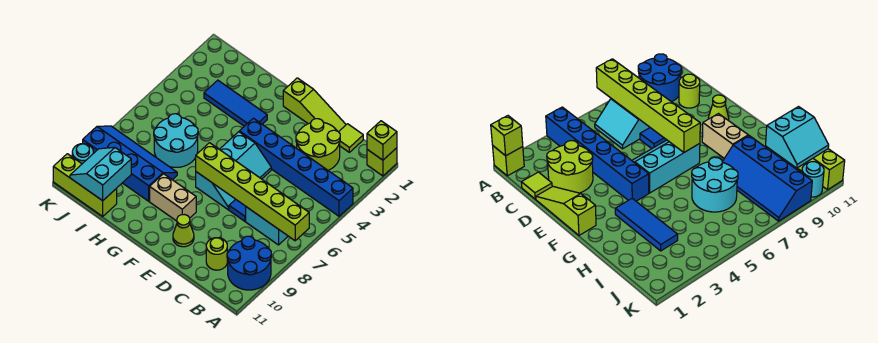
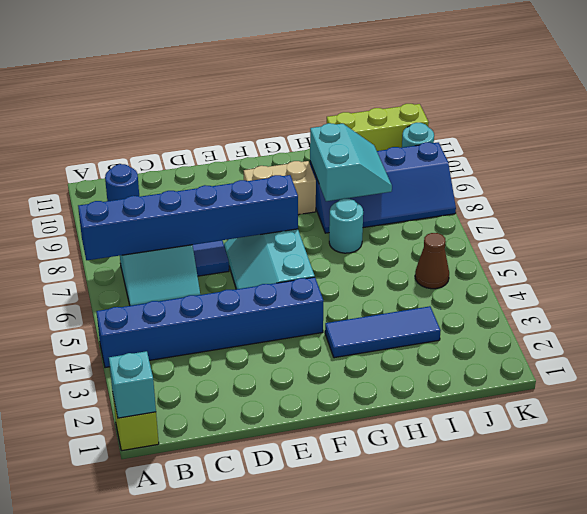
lime brick A1 level 2 -> cyan brick A1 level 2
lime brick A7:F7 level 2 -> blue brick A7:F7 level 2
blue round brick A9:B10 level 1 -> blue round brick B10 level 1
lime tile C1 level 1 -> none
lime round brick C2:D3 level 1 -> none
lime round brick C10 level 1 -> none
lime slope D1:F1 level 1 top F -> none
lime cone E10 level 1 -> none
cyan round brick H6:I7 level 1 -> cyan round brick H7 level 1
cyan slope I10:J11 level 2 top I -> cyan slope H8:I9 level 2 top H
none -> brown cone J5 level 1

